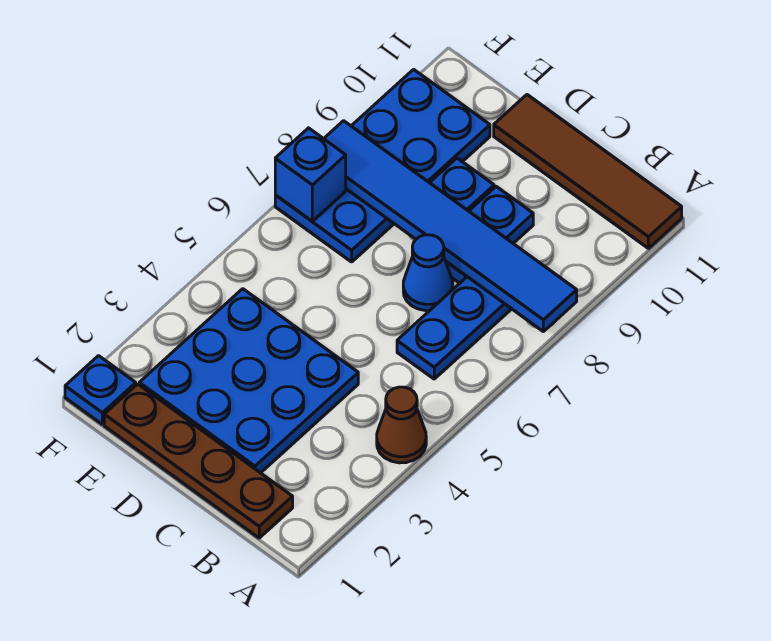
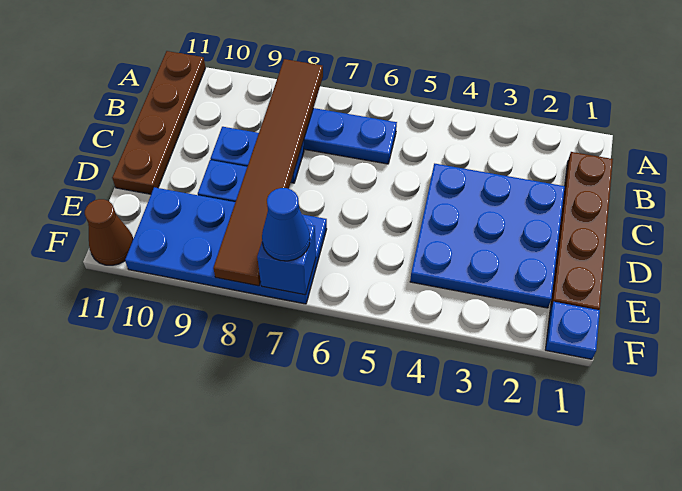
brown cone A4 level 1 -> brown cone F11 level 1
blue tile A8:F8 level 2 -> brown tile A8:F8 level 2
brown tile A11:D11 level 1 -> brown plate A11:D11 level 1
blue cone C7 level 1 -> blue cone F7 level 3

